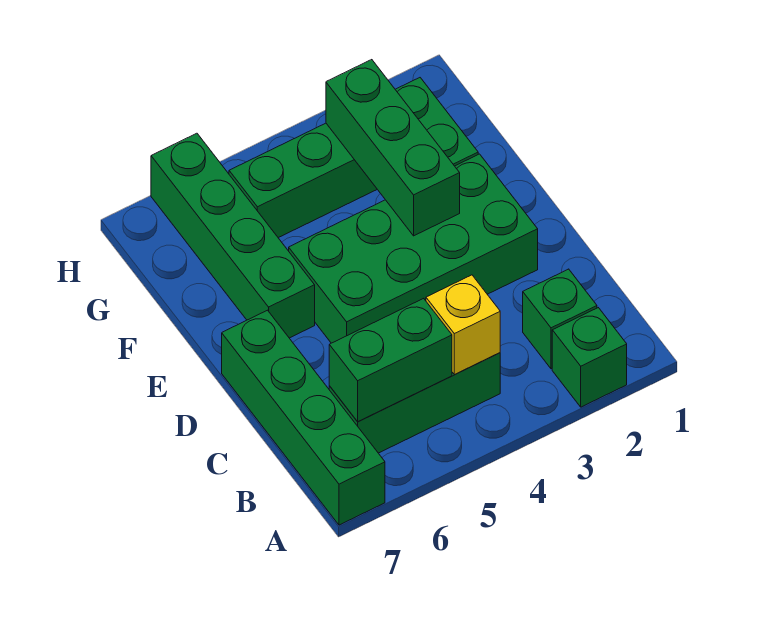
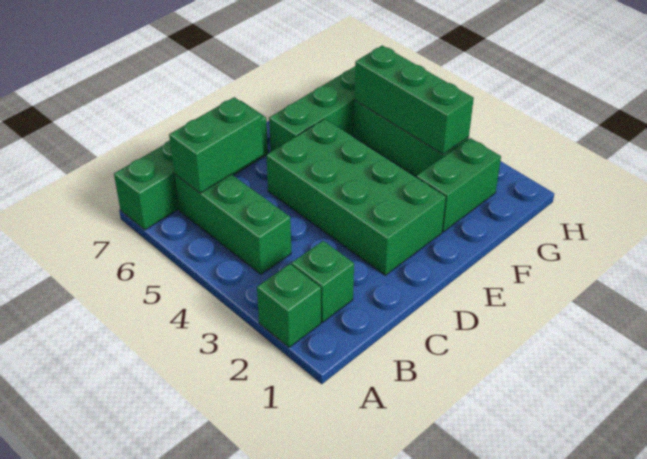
yellow brick B4 level 2 -> none
green brick B5:B6 level 2 -> green brick B6:C6 level 2
green brick E3:G3 level 2 -> green brick G3:G5 level 2

